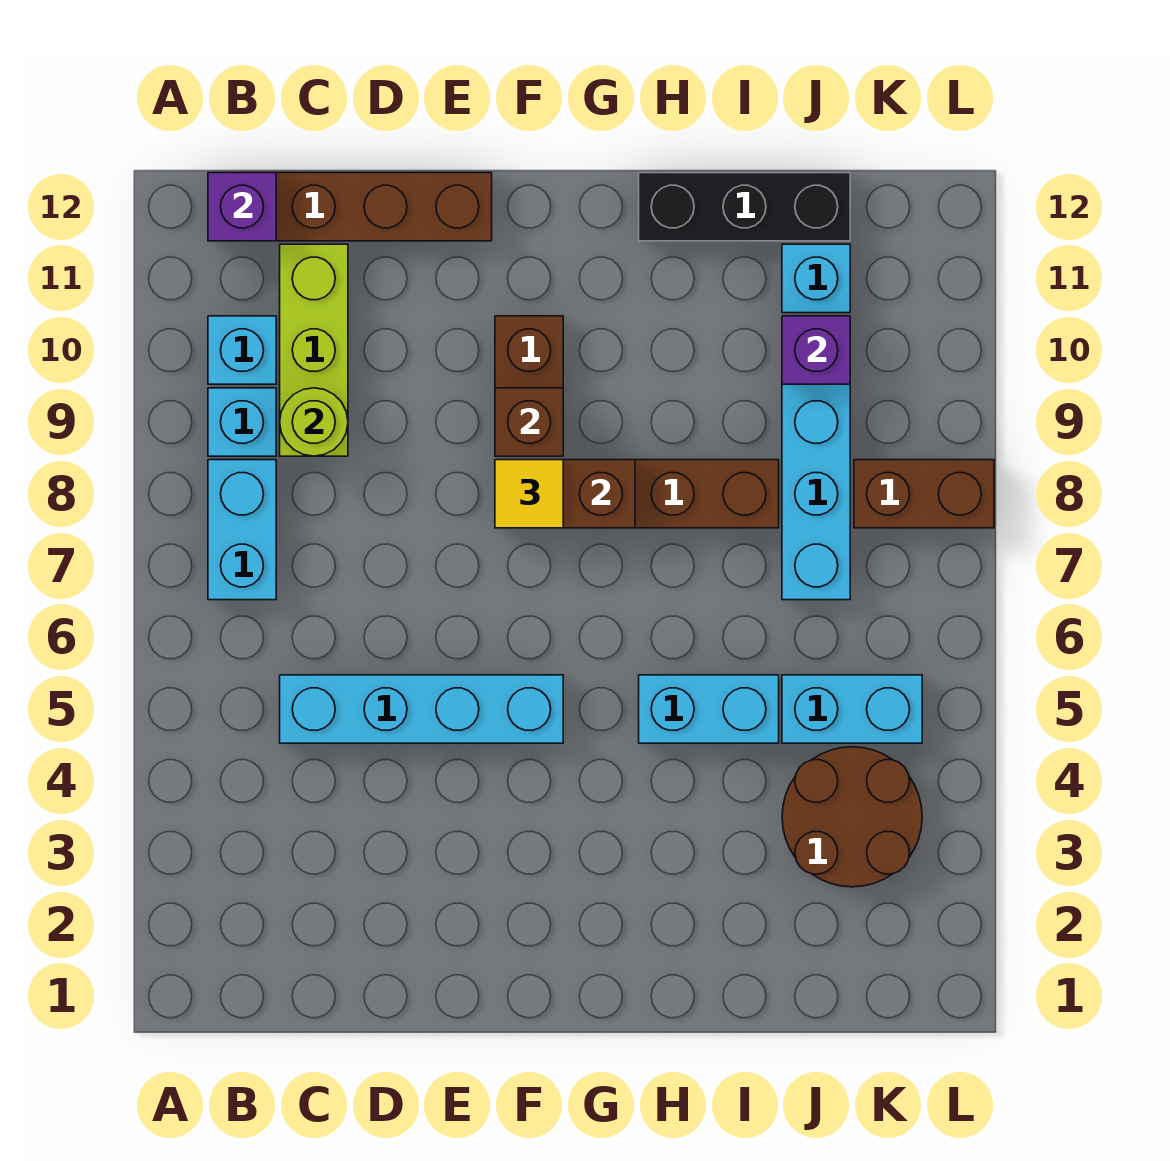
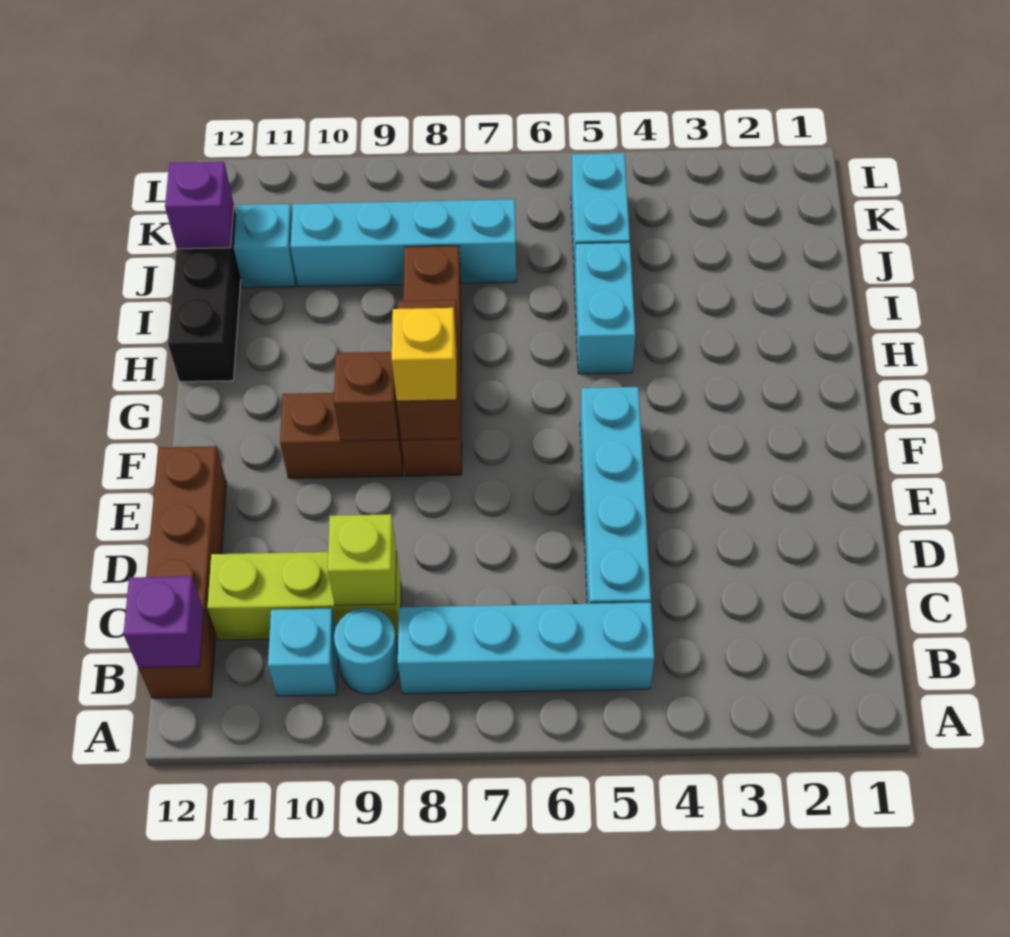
cyan brick B7:B8 level 1 -> cyan brick B5:B8 level 1
cyan brick B9 level 1 -> cyan round brick B9 level 1
lime round brick C9 level 2 -> lime brick C9 level 2
yellow tile F8 level 3 -> yellow brick F8 level 3
brown round brick J3:K4 level 1 -> none
purple brick J10 level 2 -> purple brick J12 level 2
brown brick K8:L8 level 1 -> none

